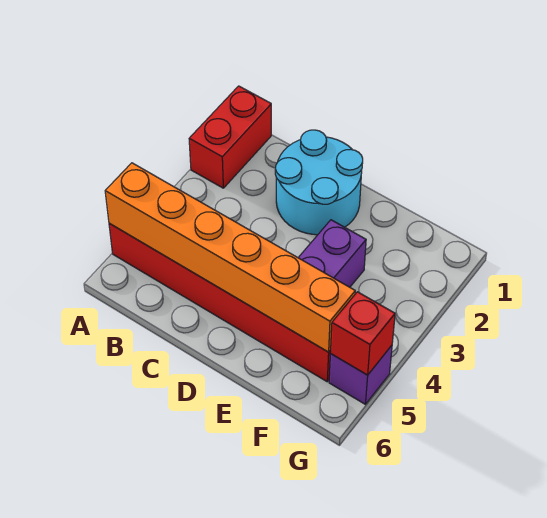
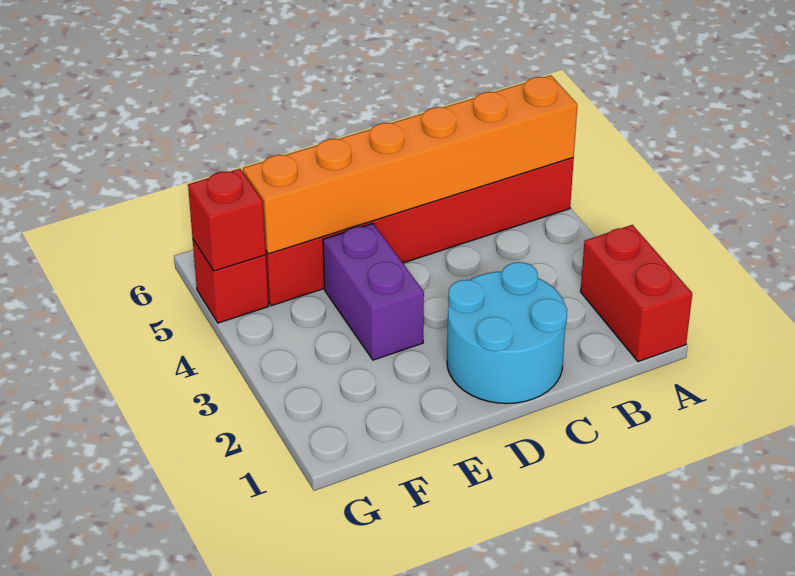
purple brick G5 level 1 -> red brick G5 level 1

